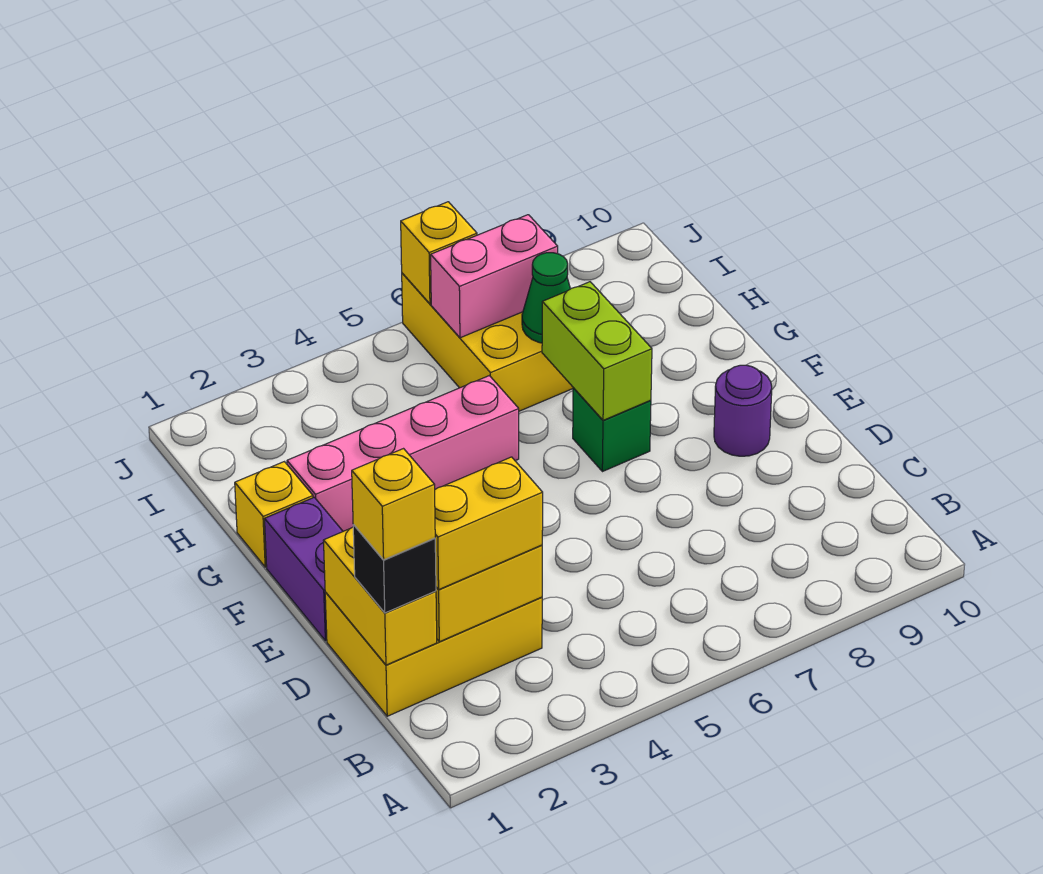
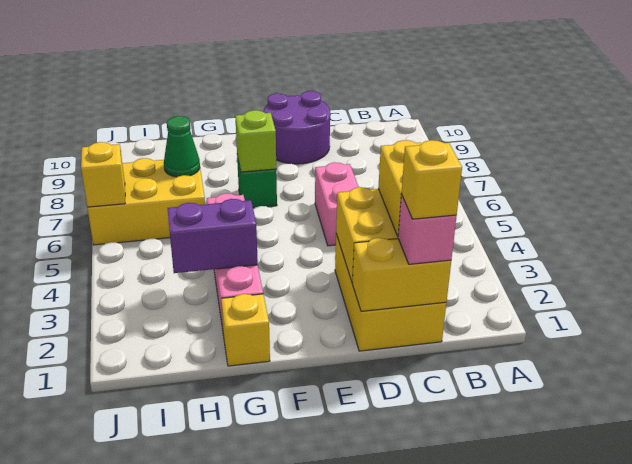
black brick C1 level 3 -> pink brick C1 level 3
purple brick E1:F1 level 1 -> purple brick G3:H3 level 2
purple round brick E9 level 1 -> purple round brick D9:E10 level 1
lime brick F7:G7 level 2 -> lime brick F7 level 2
pink brick I6:I7 level 2 -> pink brick D5:D6 level 1

